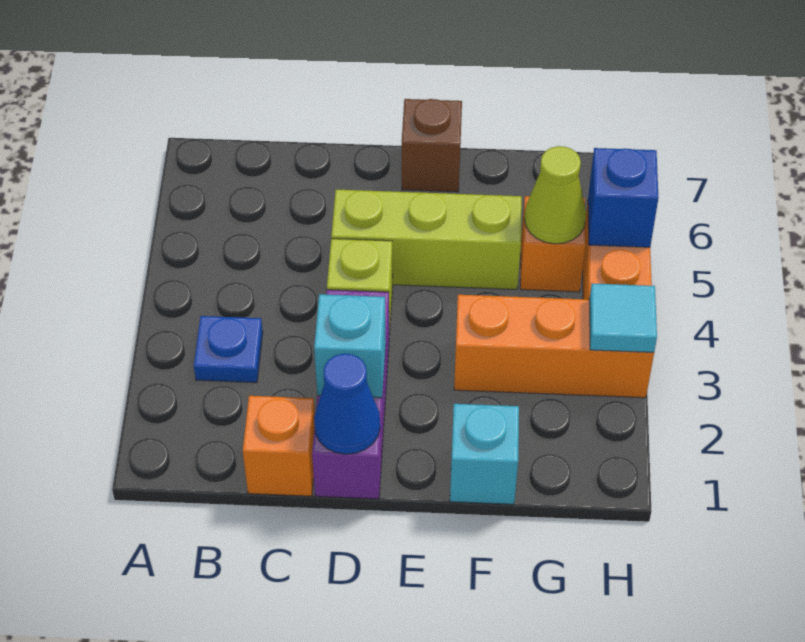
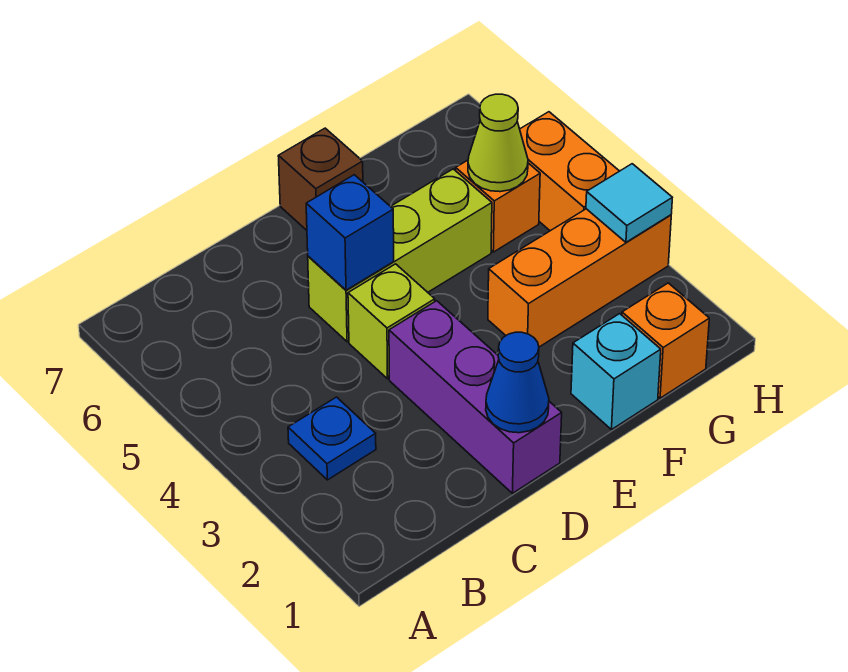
orange brick C1 level 1 -> orange brick G1 level 1
cyan brick D2 level 2 -> none
blue brick H5 level 2 -> blue brick D5 level 2

